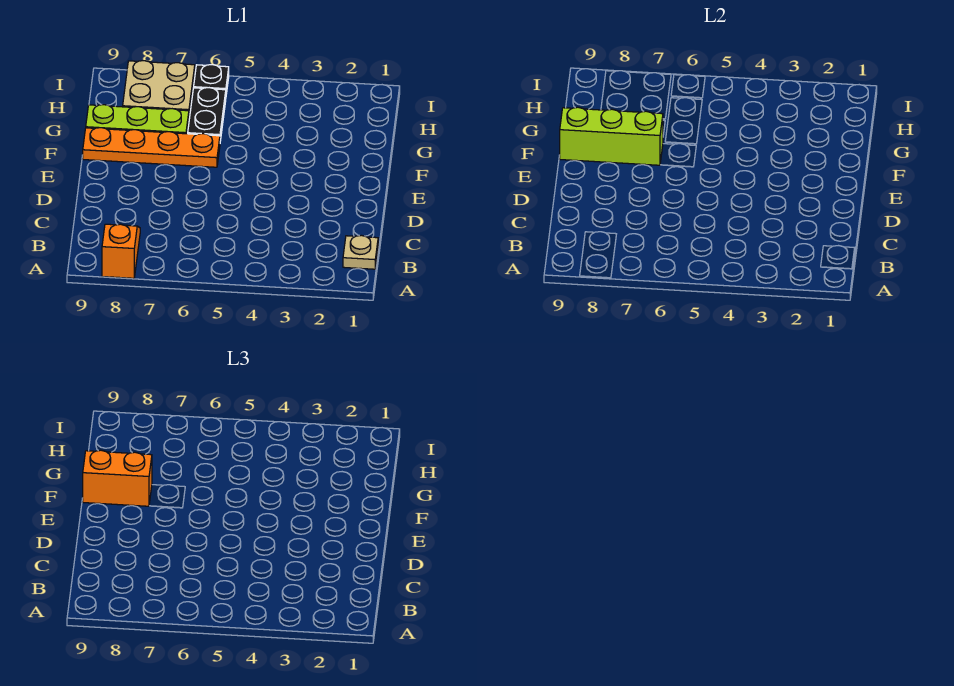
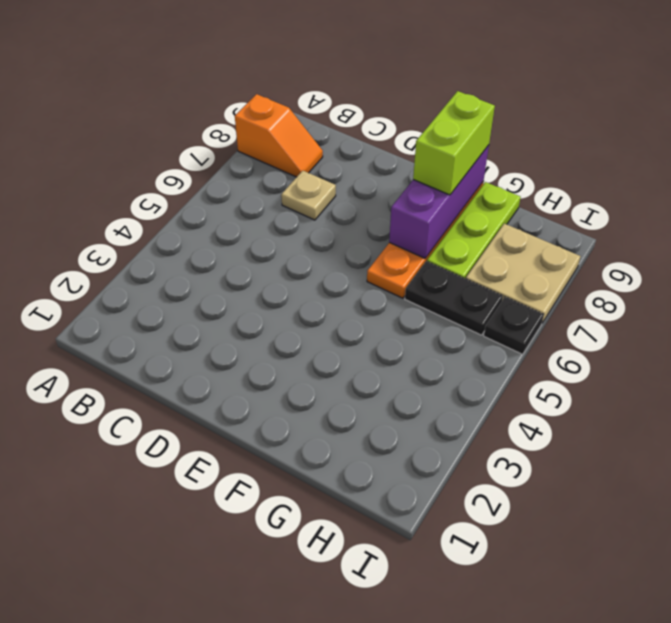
tan plate B1 level 1 -> tan plate C7 level 1
lime brick F7:F9 level 2 -> purple brick F7:F9 level 2
orange brick F8:F9 level 3 -> lime brick F8:F9 level 3

